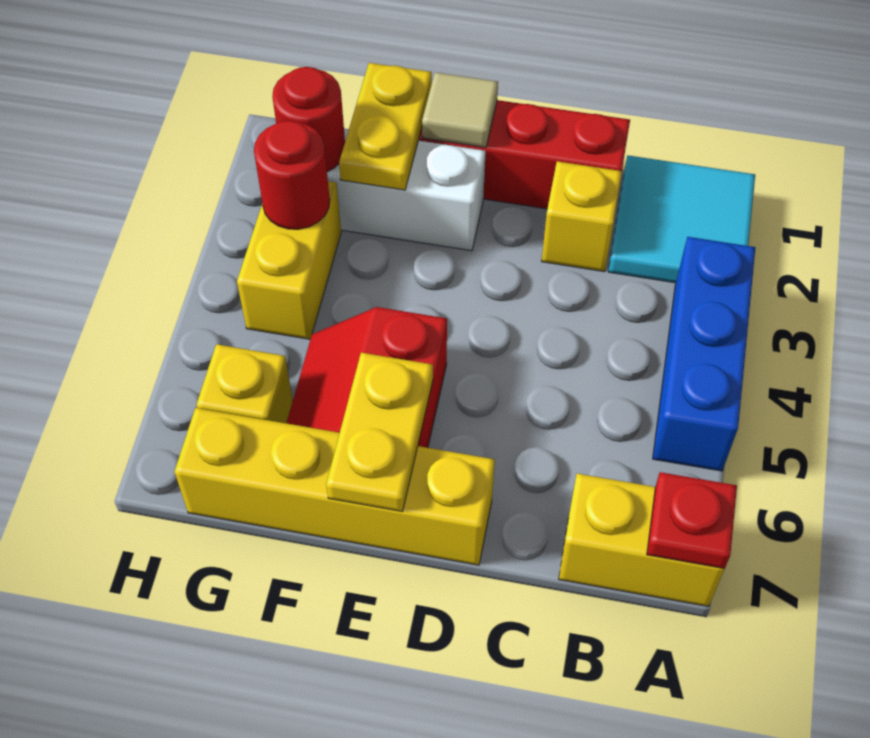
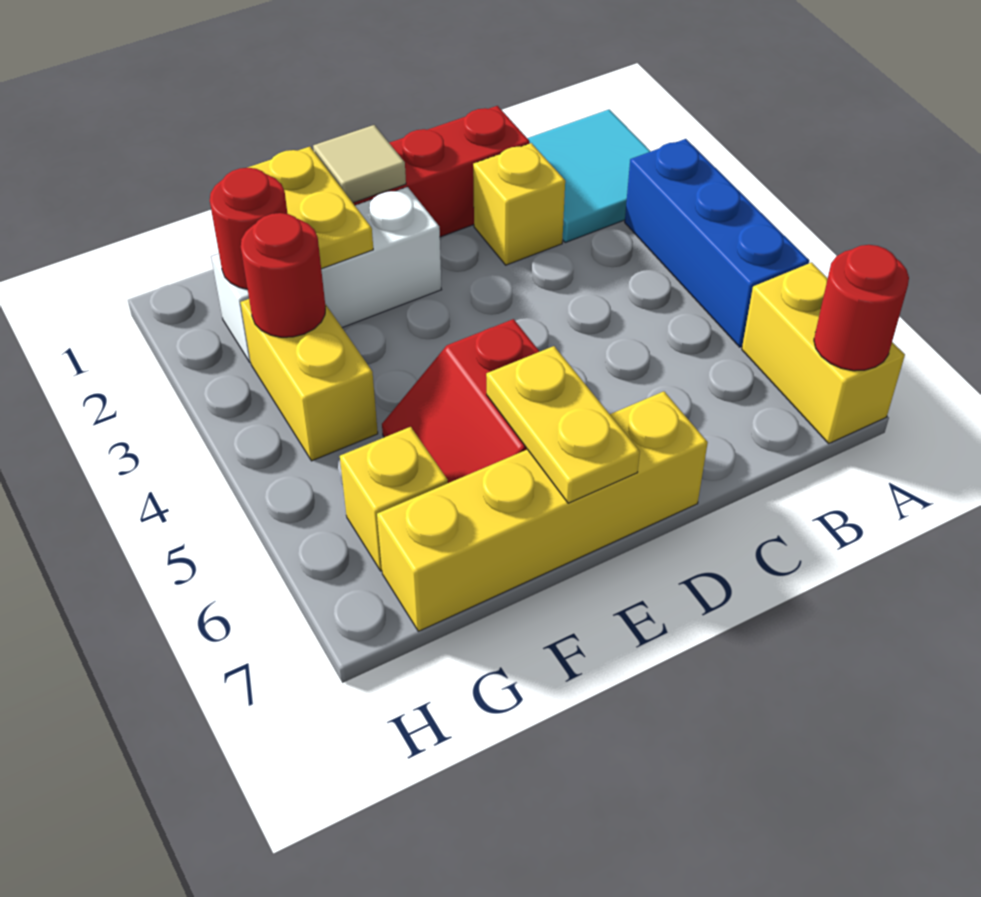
yellow brick A7:B7 level 1 -> yellow brick A6:A7 level 1
red plate A7 level 2 -> red round brick A7 level 2

